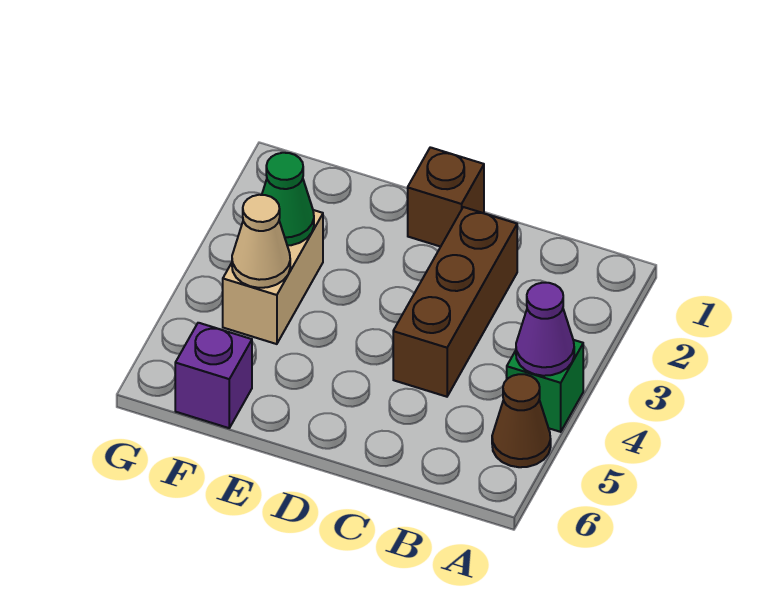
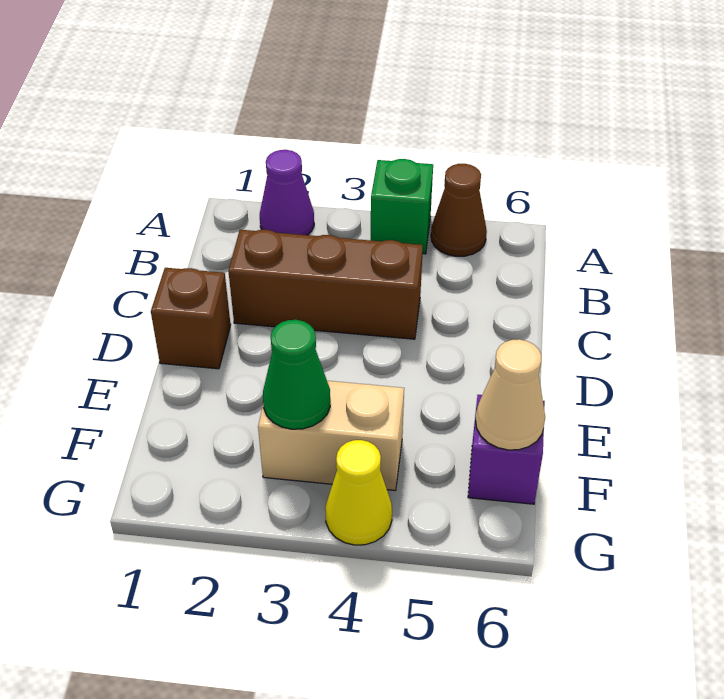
purple cone A4 level 2 -> purple cone A2 level 1
tan cone F4 level 2 -> tan cone F6 level 2
none -> yellow cone G4 level 1

